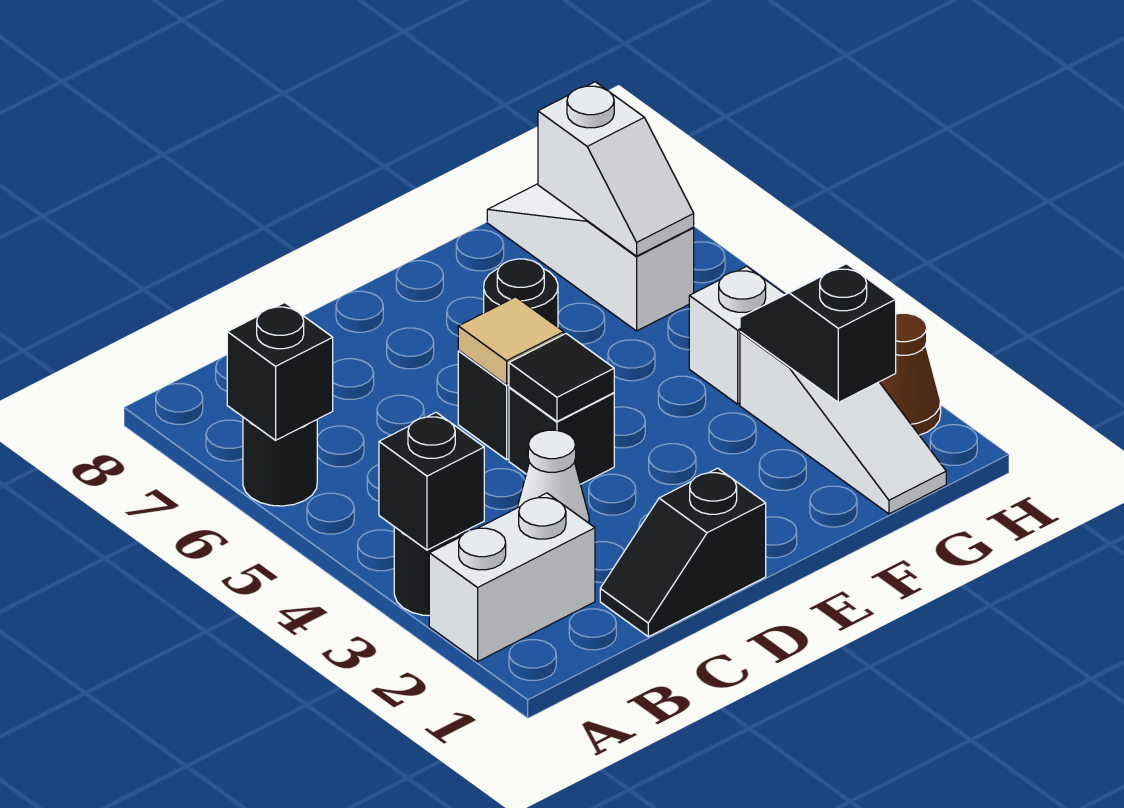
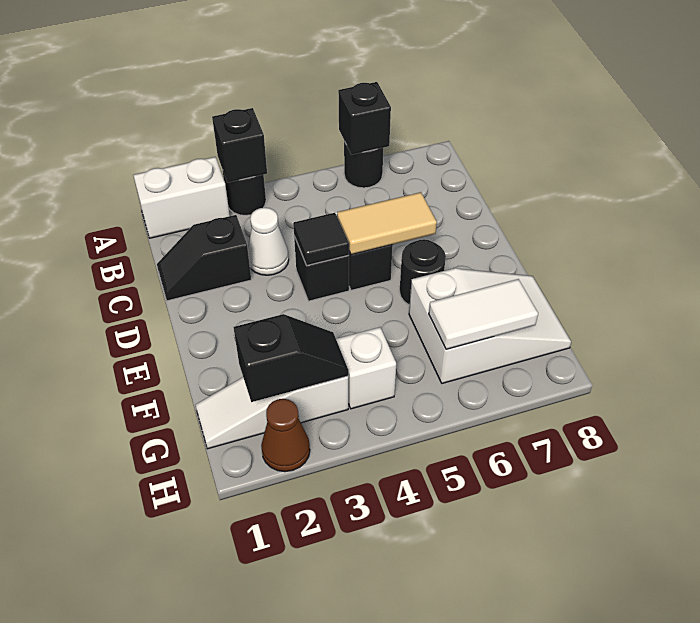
white brick A2:B2 level 1 -> white brick A1:A2 level 1
black slope C1:D1 level 1 top D -> black slope C1:C2 level 1 top 2
tan tile D5 level 2 -> tan tile D5:D6 level 2
white slope G6:G8 level 1 top 6 -> white slope F6:G8 level 1 top 6
white slope G6:G7 level 2 top 7 -> white tile G6:G7 level 2

